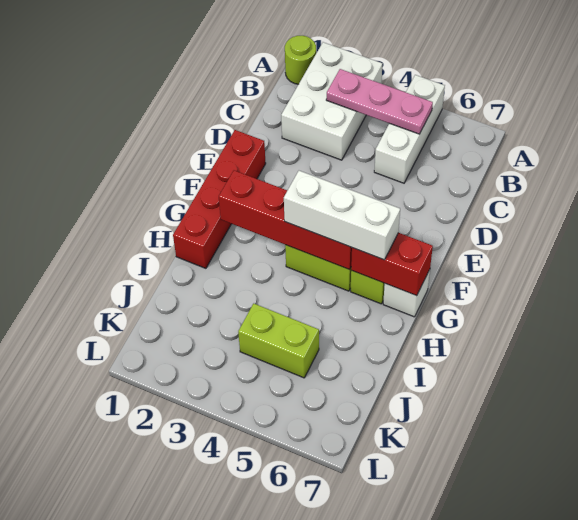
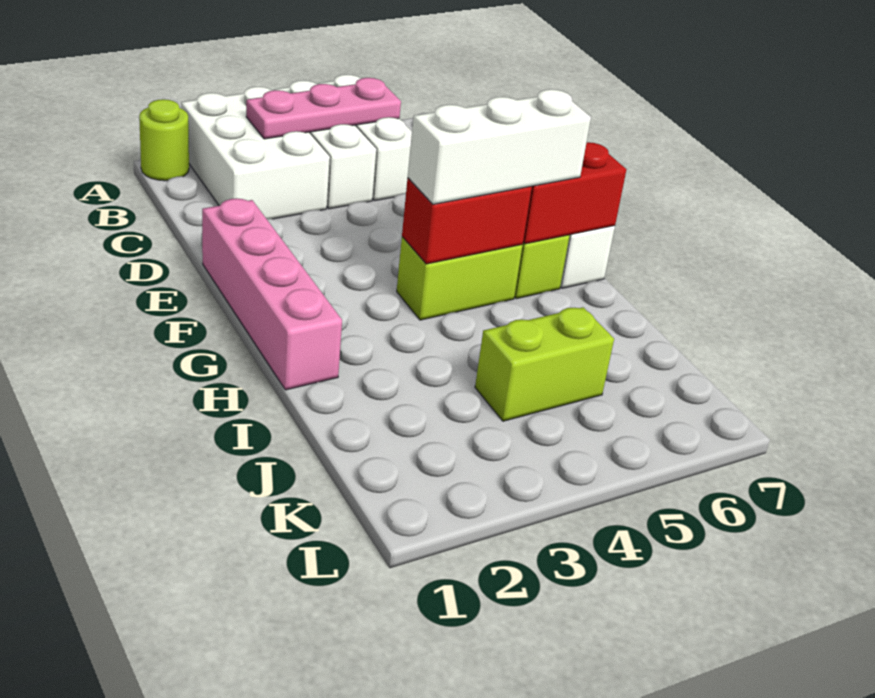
none -> white brick A4:C4 level 1
red brick E1:H1 level 1 -> pink brick E1:H1 level 1
red brick G2:G5 level 2 -> red brick G4:G5 level 2

